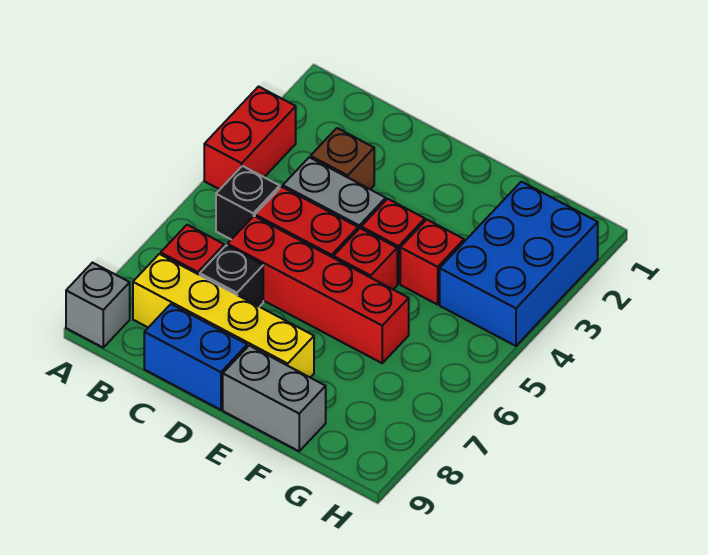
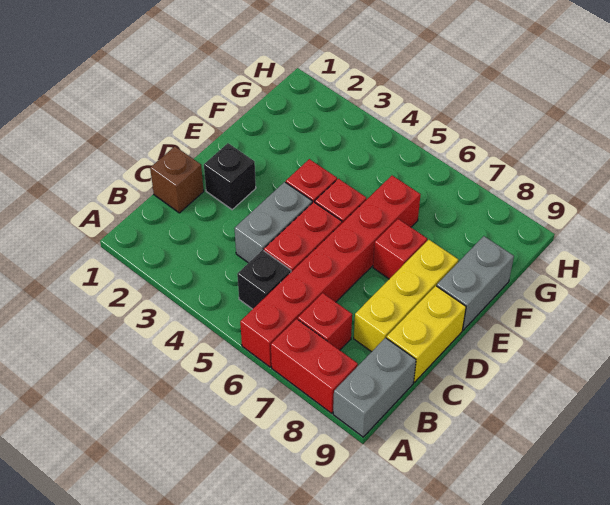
red brick A3:A4 level 1 -> red brick A7:A8 level 1
grey brick A9 level 1 -> grey brick A9:B9 level 1
yellow brick B8:E8 level 1 -> yellow brick C8:E8 level 1
brown brick C3 level 1 -> brown brick C1 level 1
red brick C6:F6 level 1 -> red brick A6:F6 level 1
black brick C7 level 1 -> black brick D2 level 1
blue brick C9:D9 level 1 -> yellow brick C9:D9 level 1
red brick F4 level 1 -> red brick E7 level 1
blue brick G2:H4 level 1 -> none

